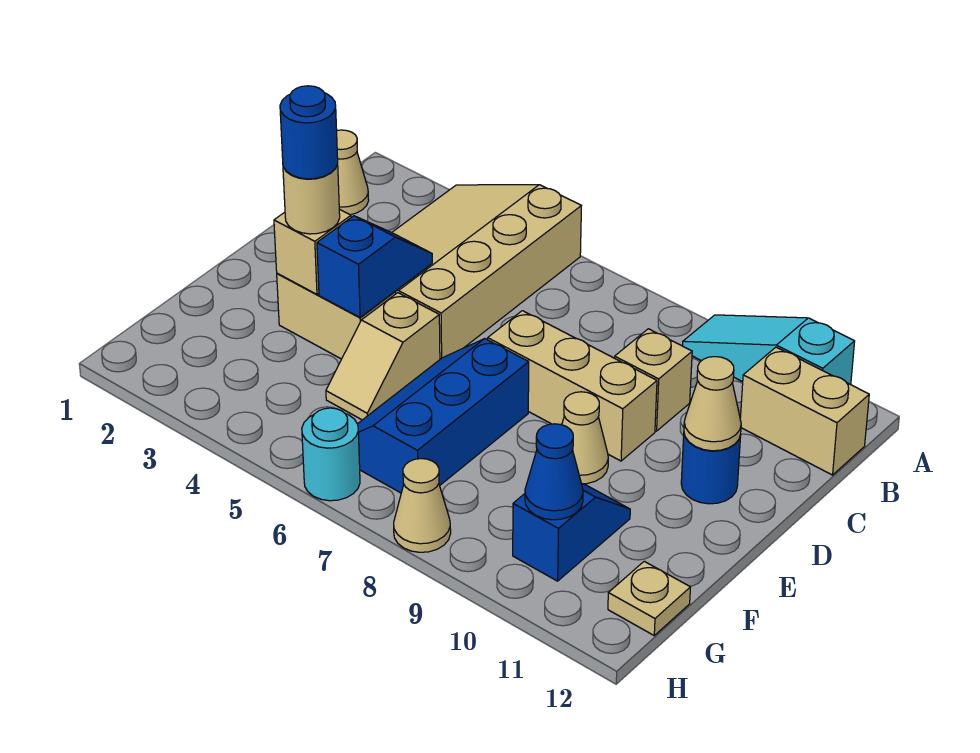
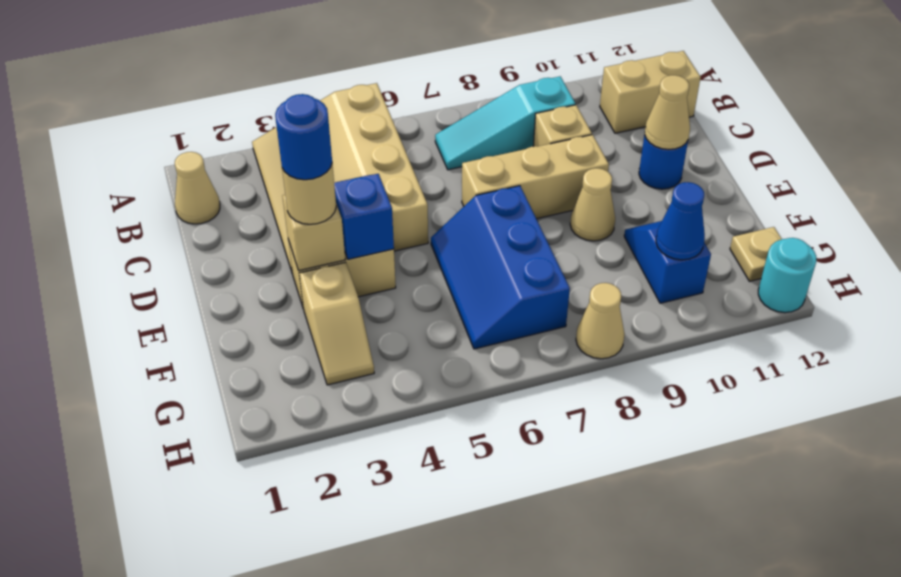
cyan slope A9:A11 level 1 top 11 -> cyan slope B7:B9 level 1 top 9
tan slope E5:F5 level 1 top E -> tan slope F3:G3 level 1 top F
cyan round brick H6 level 1 -> cyan round brick H12 level 1

